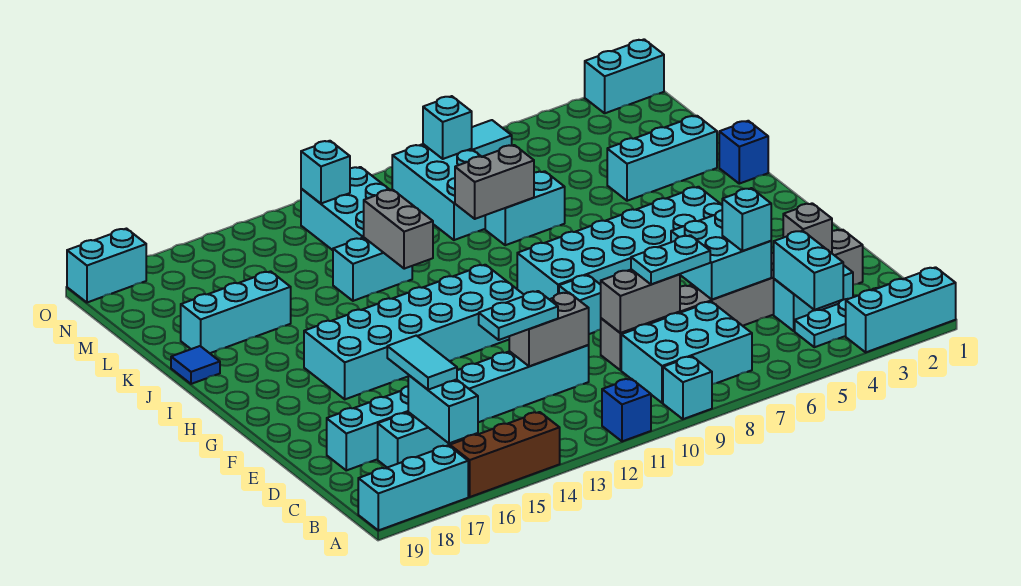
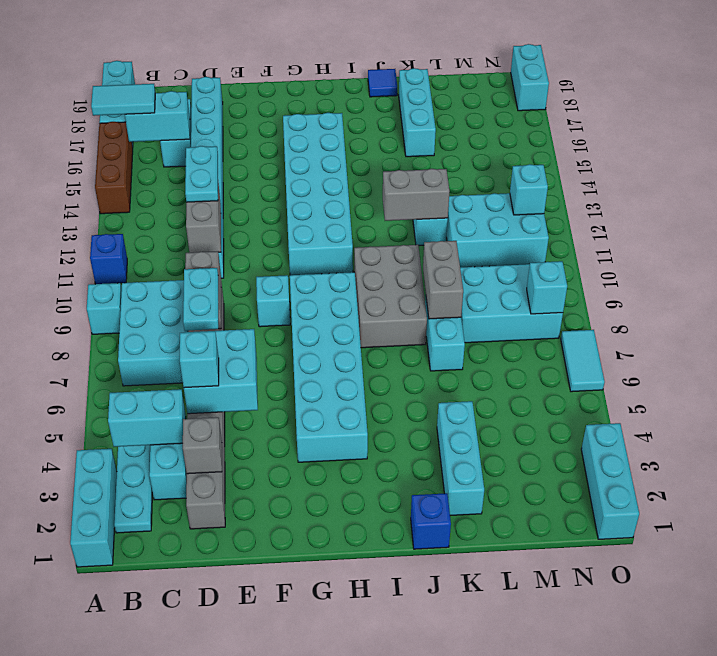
cyan tile C16:D16 level 3 -> cyan tile A16:B16 level 3
none -> grey brick I8:J10 level 1
cyan brick O1:O2 level 1 -> cyan brick O1:O3 level 1

